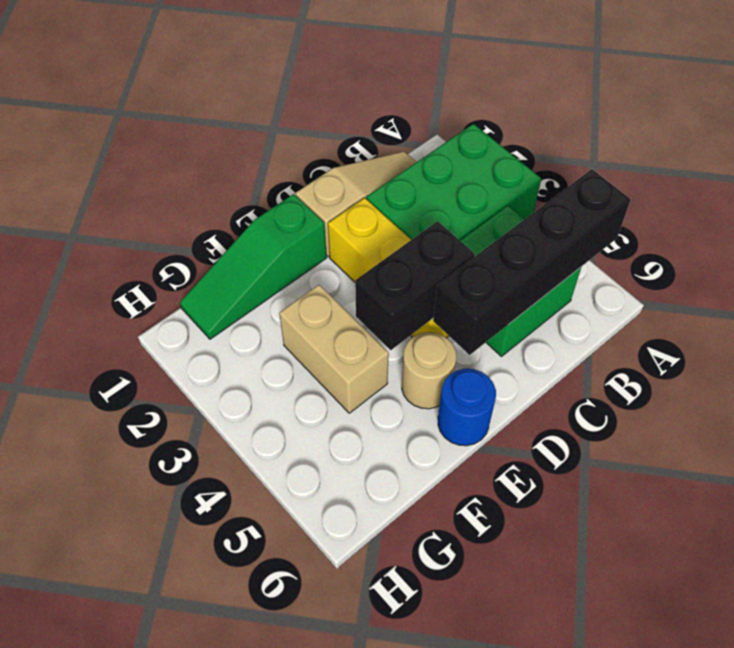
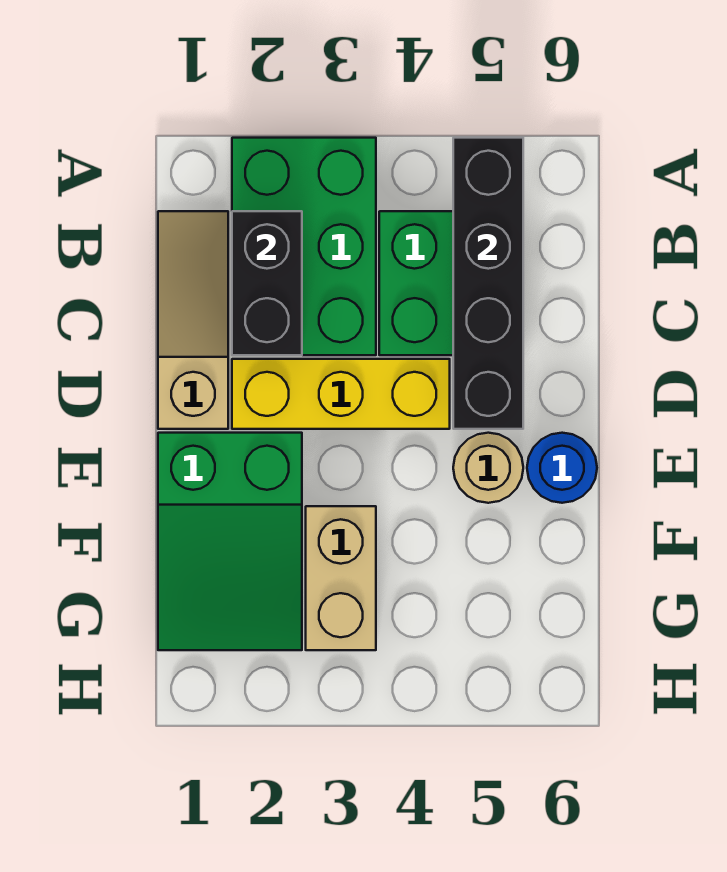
black brick D4:E4 level 2 -> black brick B2:C2 level 2
green slope E1:G1 level 1 top E -> green slope E1:G2 level 1 top E
tan brick F3:F4 level 1 -> tan brick F3:G3 level 1

